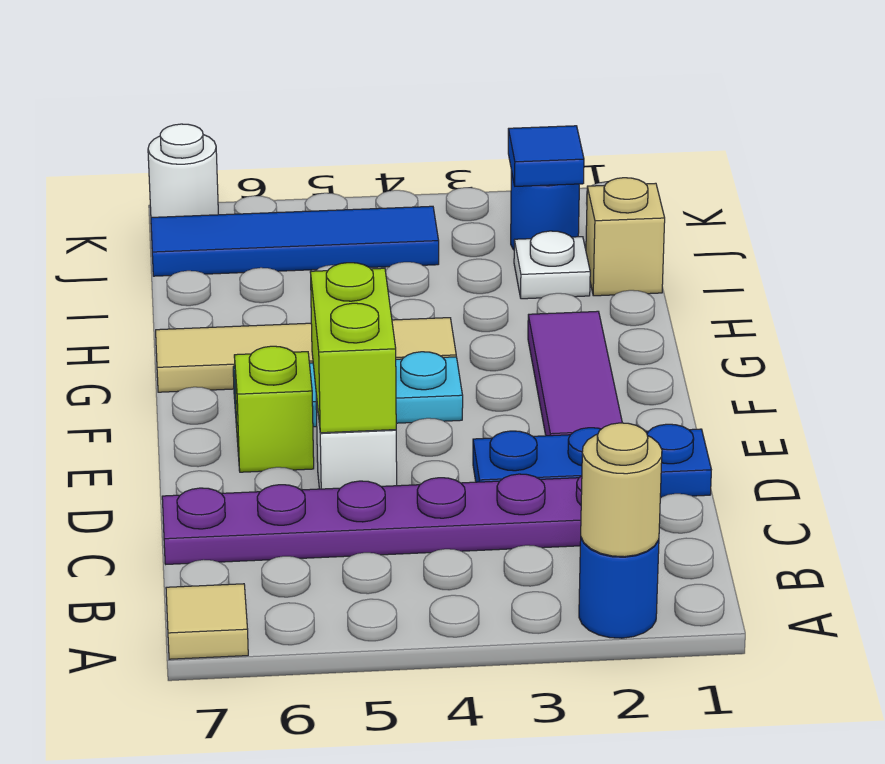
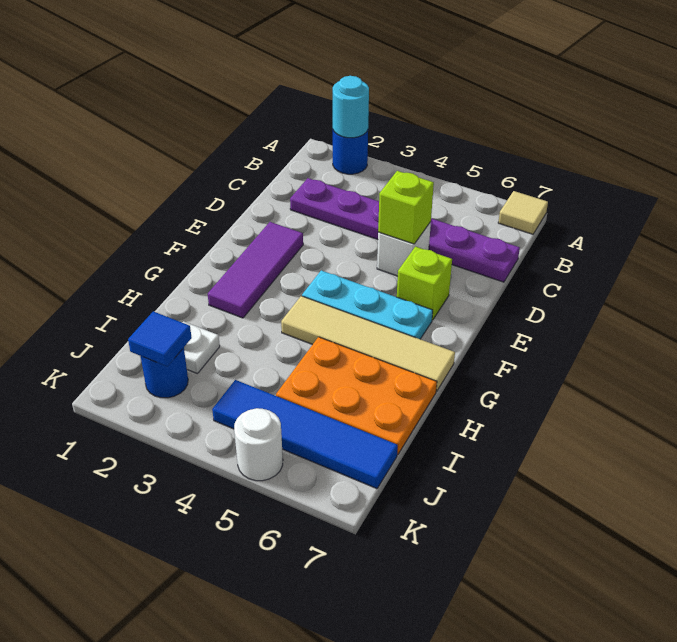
tan round brick A2 level 2 -> cyan round brick A2 level 2
blue plate D1:D3 level 1 -> none
lime brick D5:E5 level 2 -> lime brick D5 level 2
none -> orange plate H5:I7 level 1
tan brick I1 level 1 -> none
white round brick K7 level 1 -> white round brick K5 level 1

